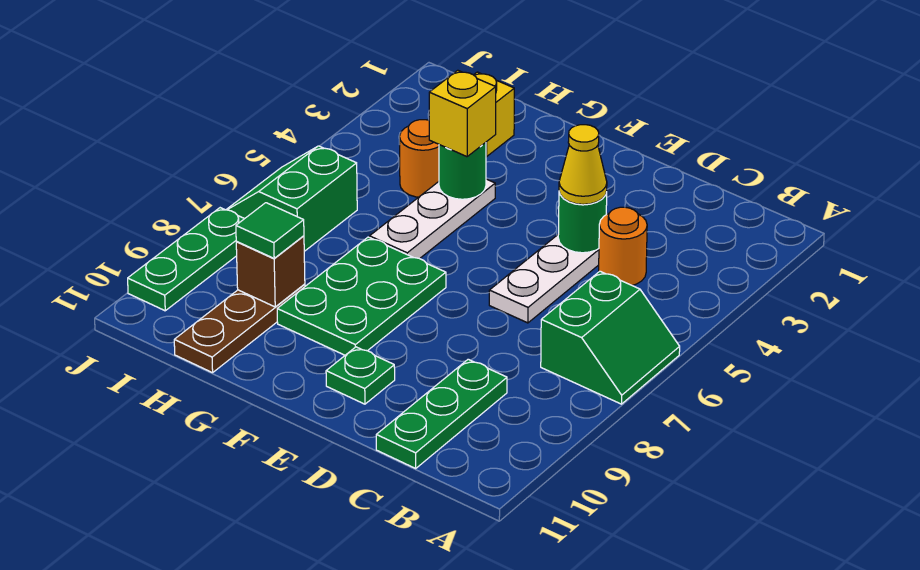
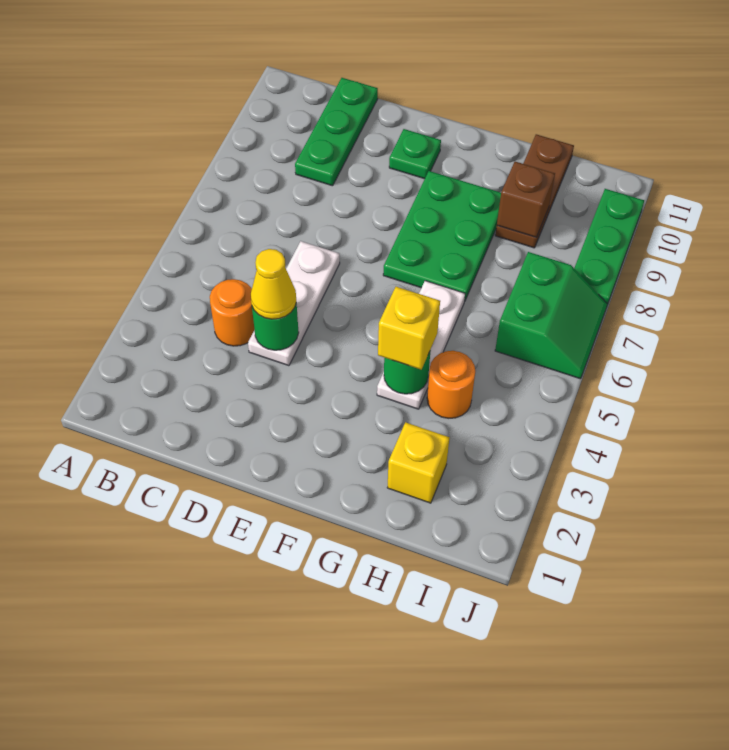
green slope A6:B7 level 1 top B -> none
green tile H9 level 3 -> none

